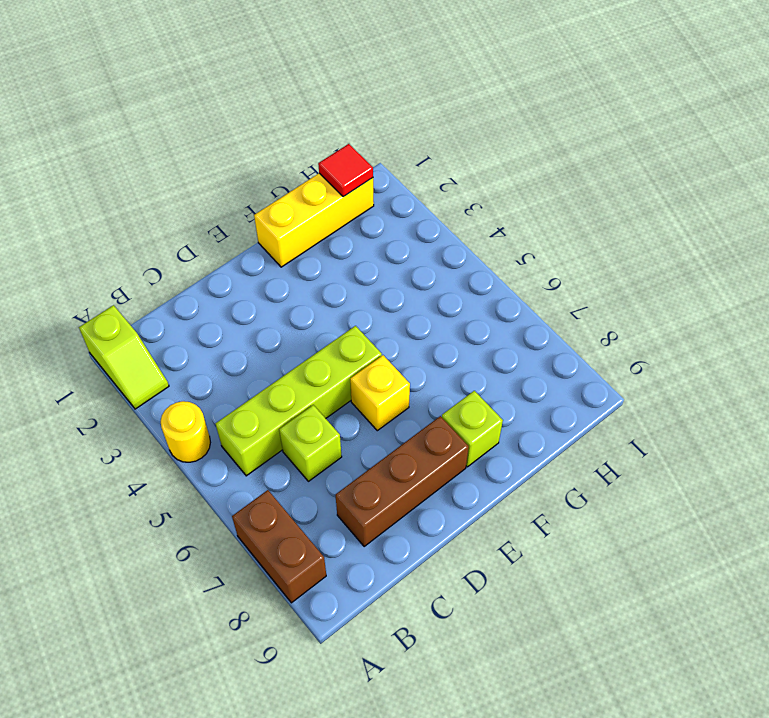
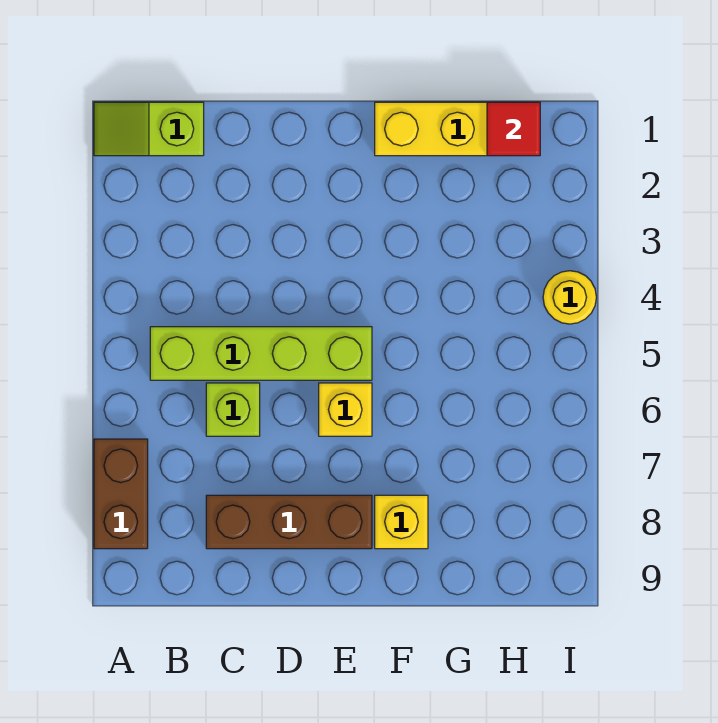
lime slope A1:A2 level 1 top 1 -> lime slope A1:B1 level 1 top B
yellow round brick A4 level 1 -> yellow round brick I4 level 1
lime brick F8 level 1 -> yellow brick F8 level 1

